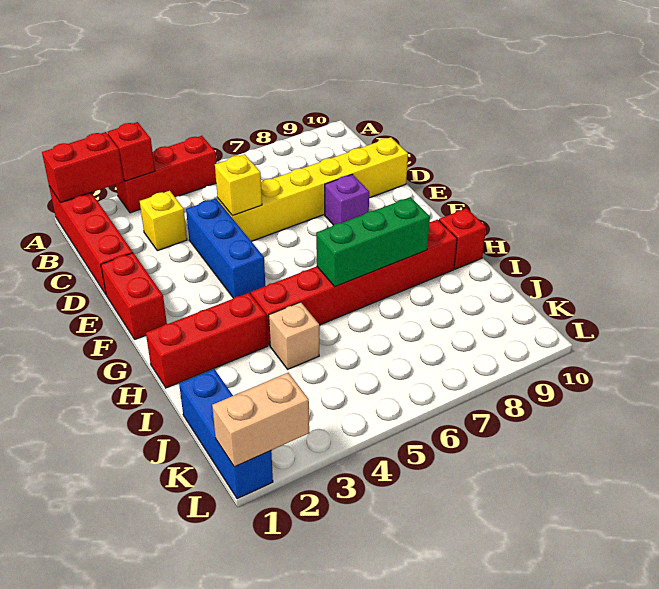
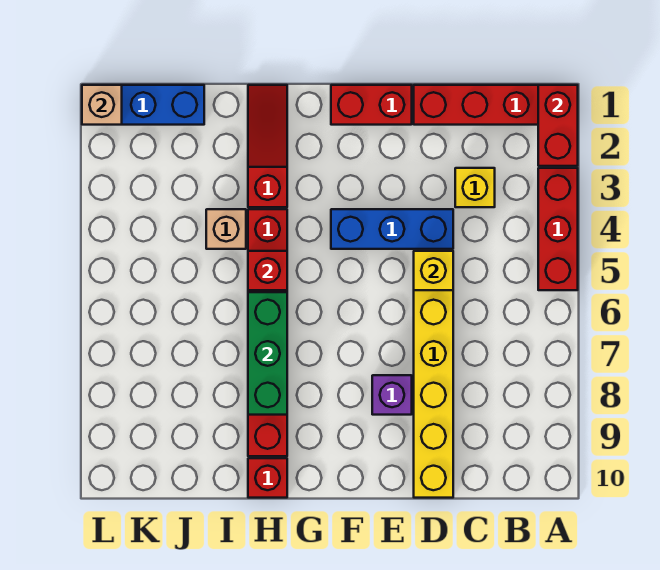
red brick A3 level 2 -> red brick H5 level 2
red brick H1:H3 level 1 -> red slope H1:H3 level 1 top 3
tan brick L1:L2 level 2 -> tan brick L1 level 2

